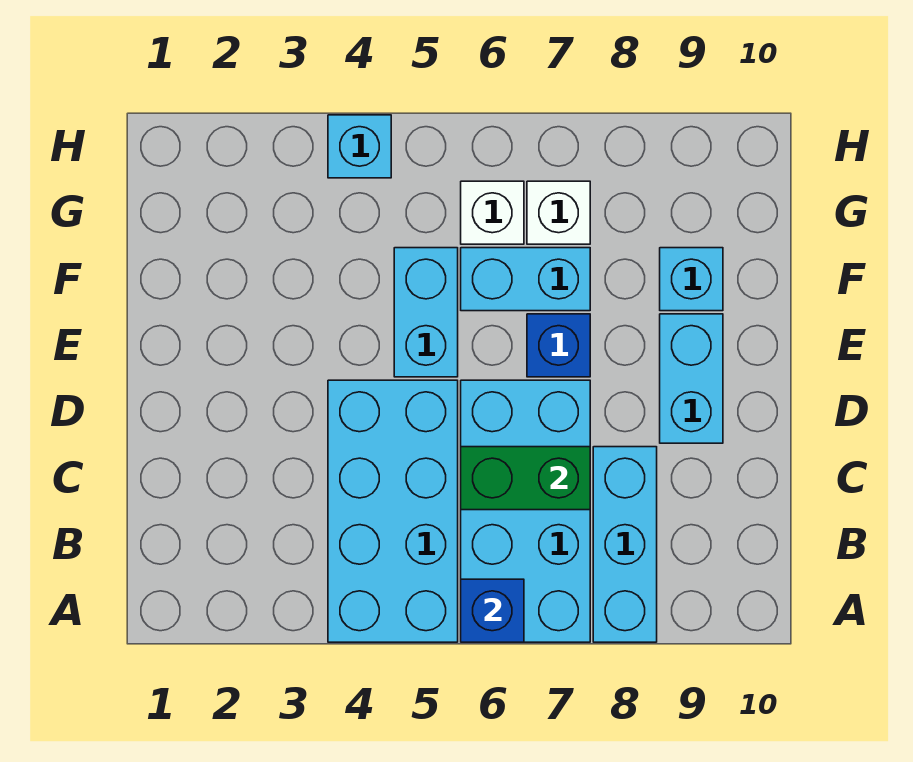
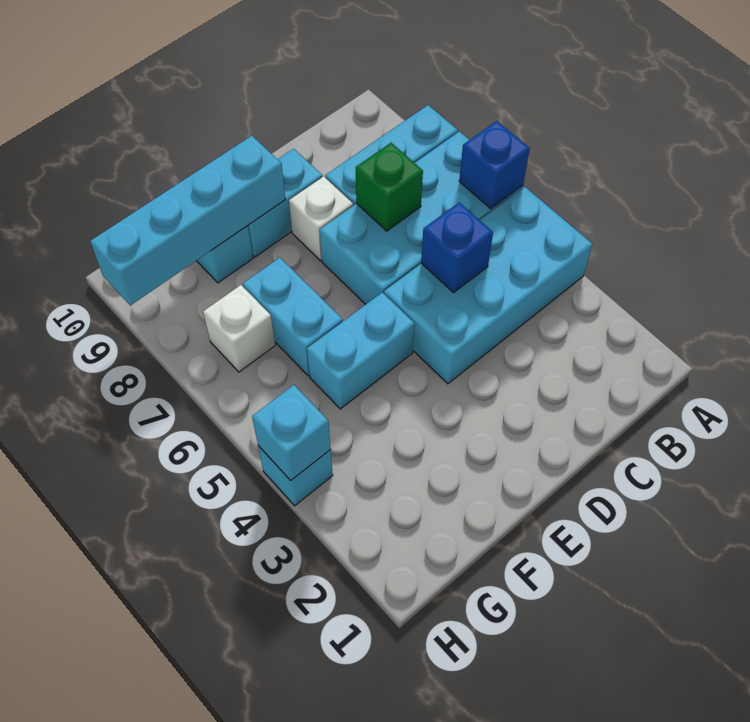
green brick C6:C7 level 2 -> green brick C7 level 2
blue brick E7 level 1 -> blue brick C5 level 2
none -> cyan brick E9:H9 level 2
white brick G6 level 1 -> white brick D8 level 1
none -> cyan brick H4 level 2

